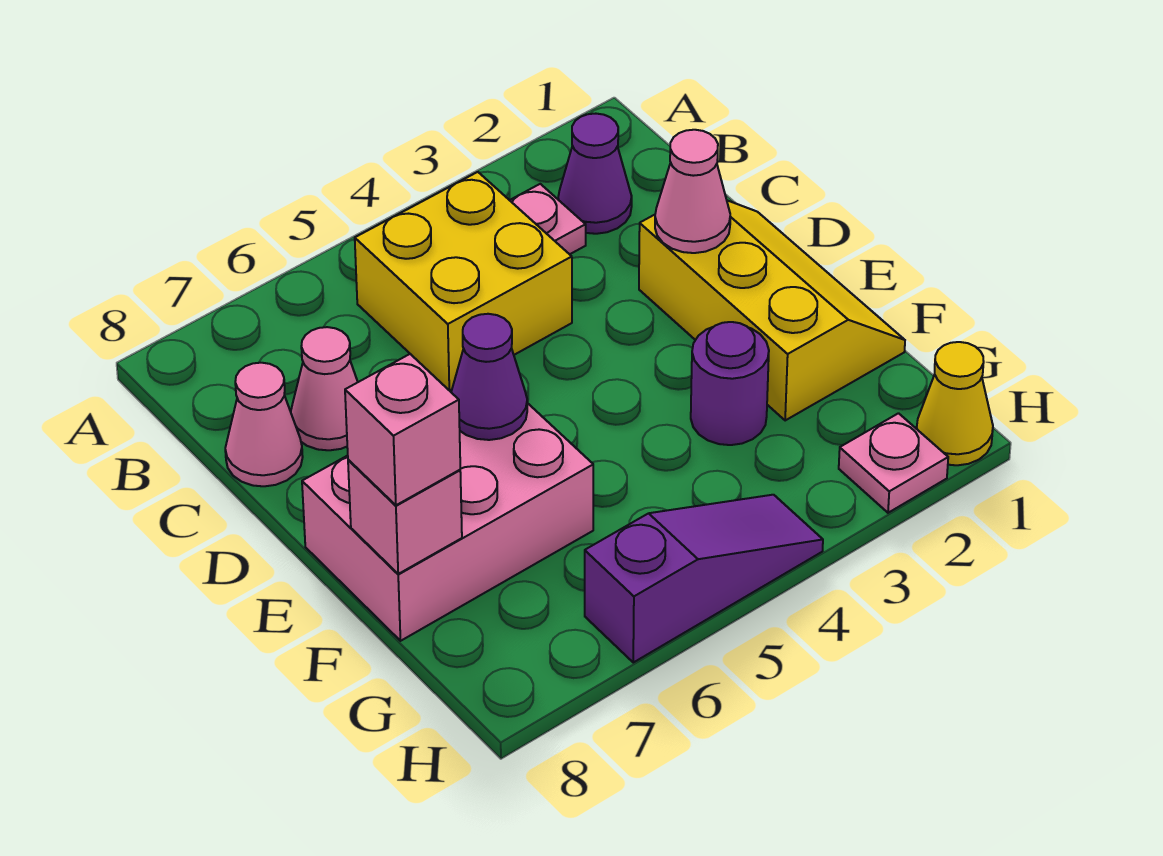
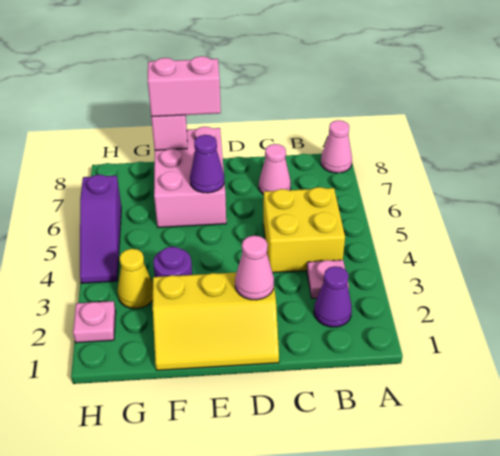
pink cone C8 level 1 -> pink cone A8 level 1
pink brick F8 level 3 -> pink brick E8:F8 level 3
yellow cone H1 level 1 -> yellow cone G3 level 1

